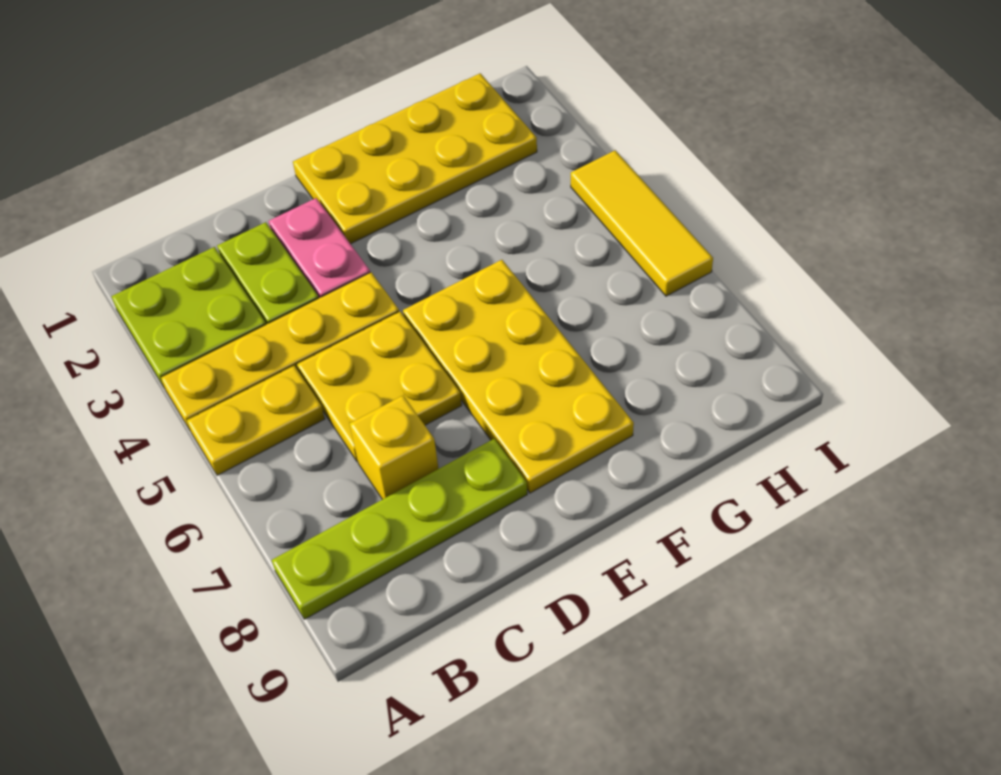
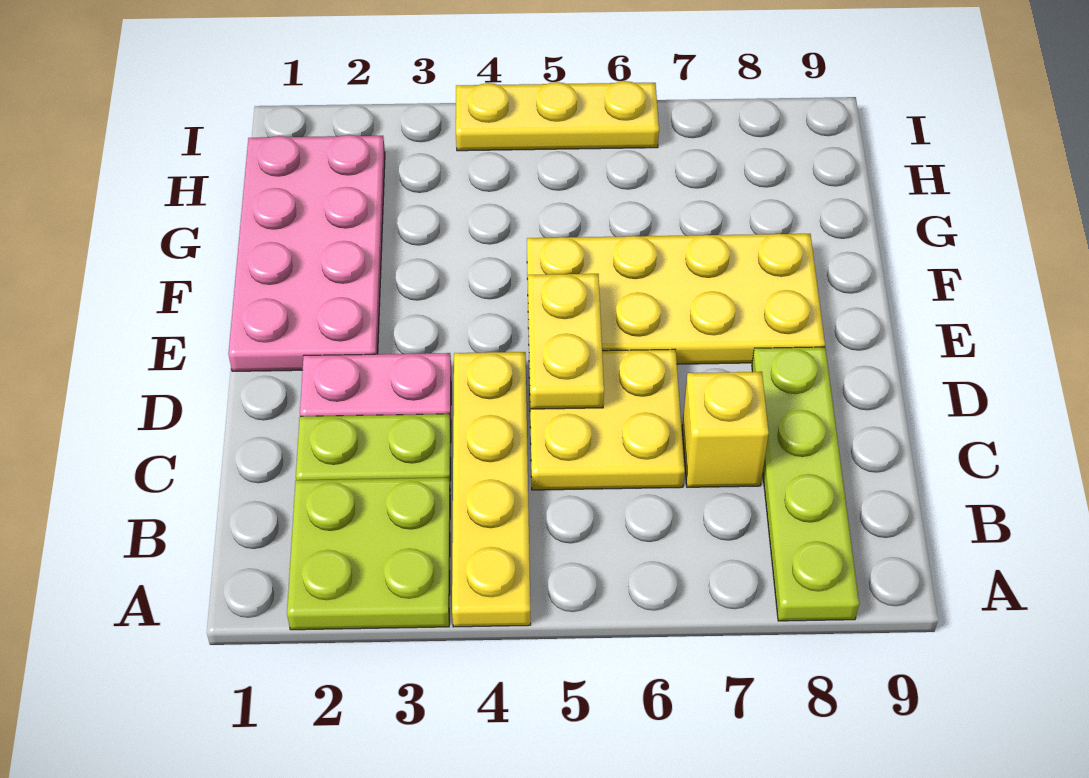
yellow plate A5:B5 level 1 -> yellow plate D5:E5 level 2
yellow plate E1:H2 level 1 -> pink plate E1:H2 level 1
yellow tile I4:I6 level 1 -> yellow plate I4:I6 level 1

